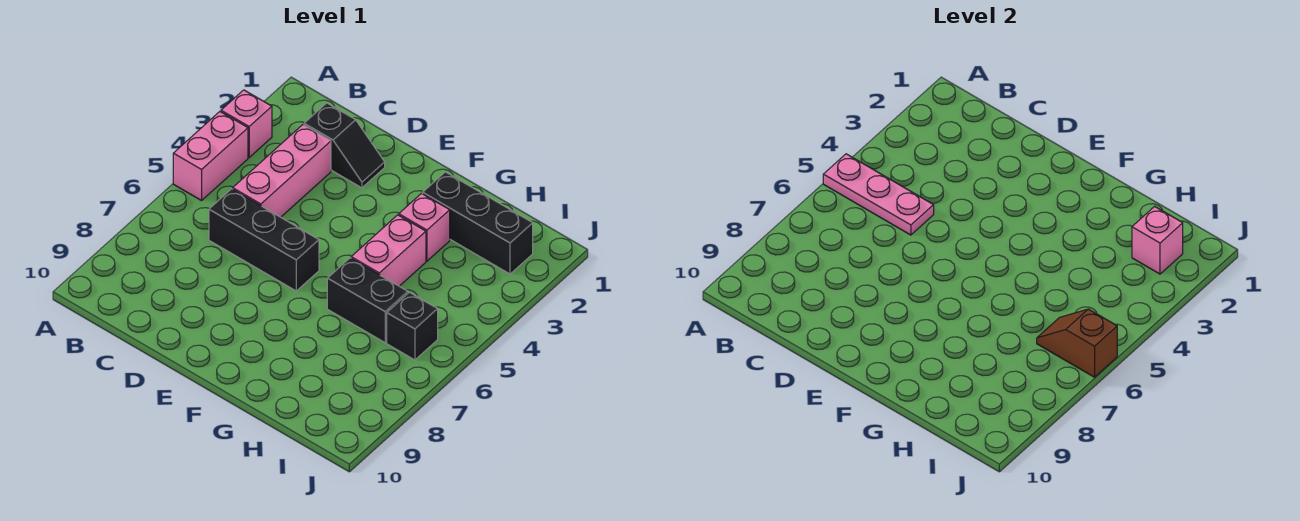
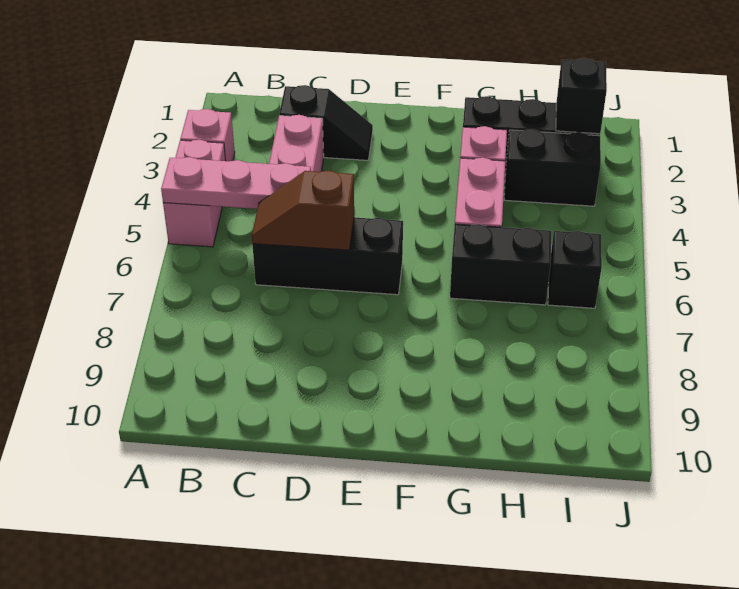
none -> black brick H3:I3 level 1
pink brick I2 level 2 -> black brick I2 level 2
brown slope I6:J6 level 2 top J -> brown slope C6:D6 level 2 top D

